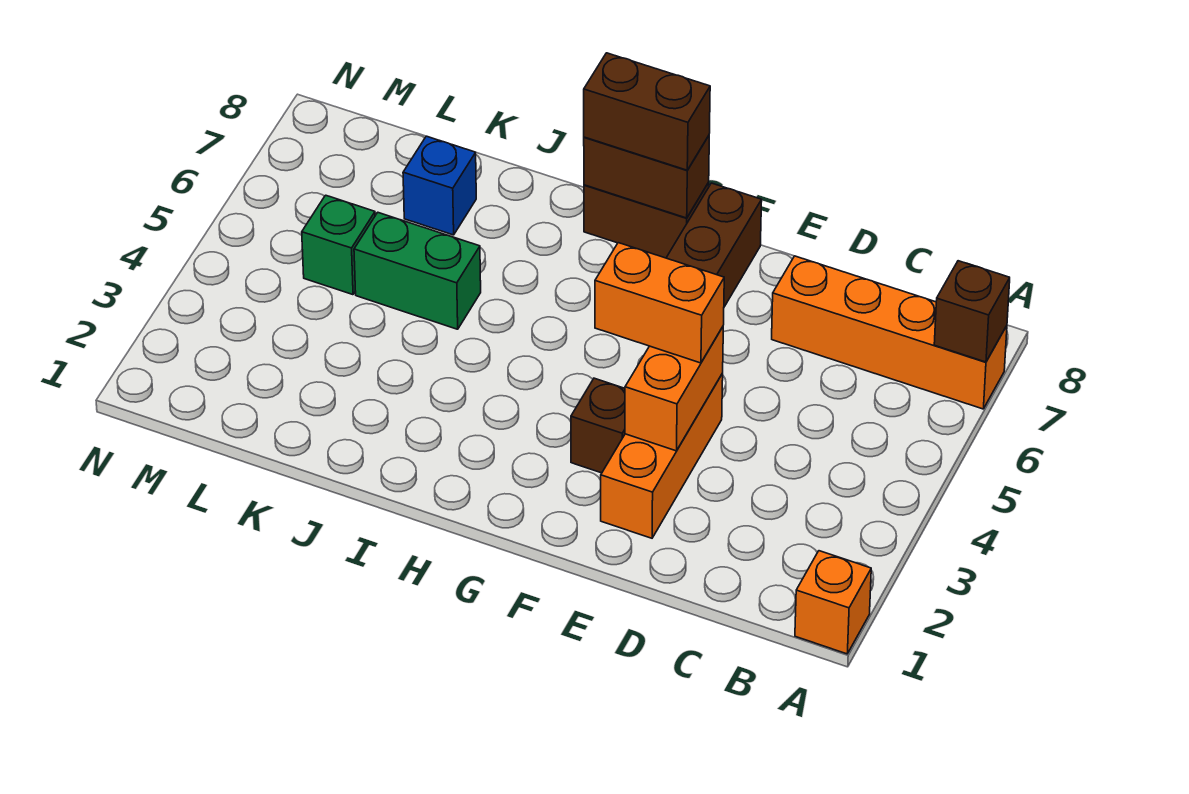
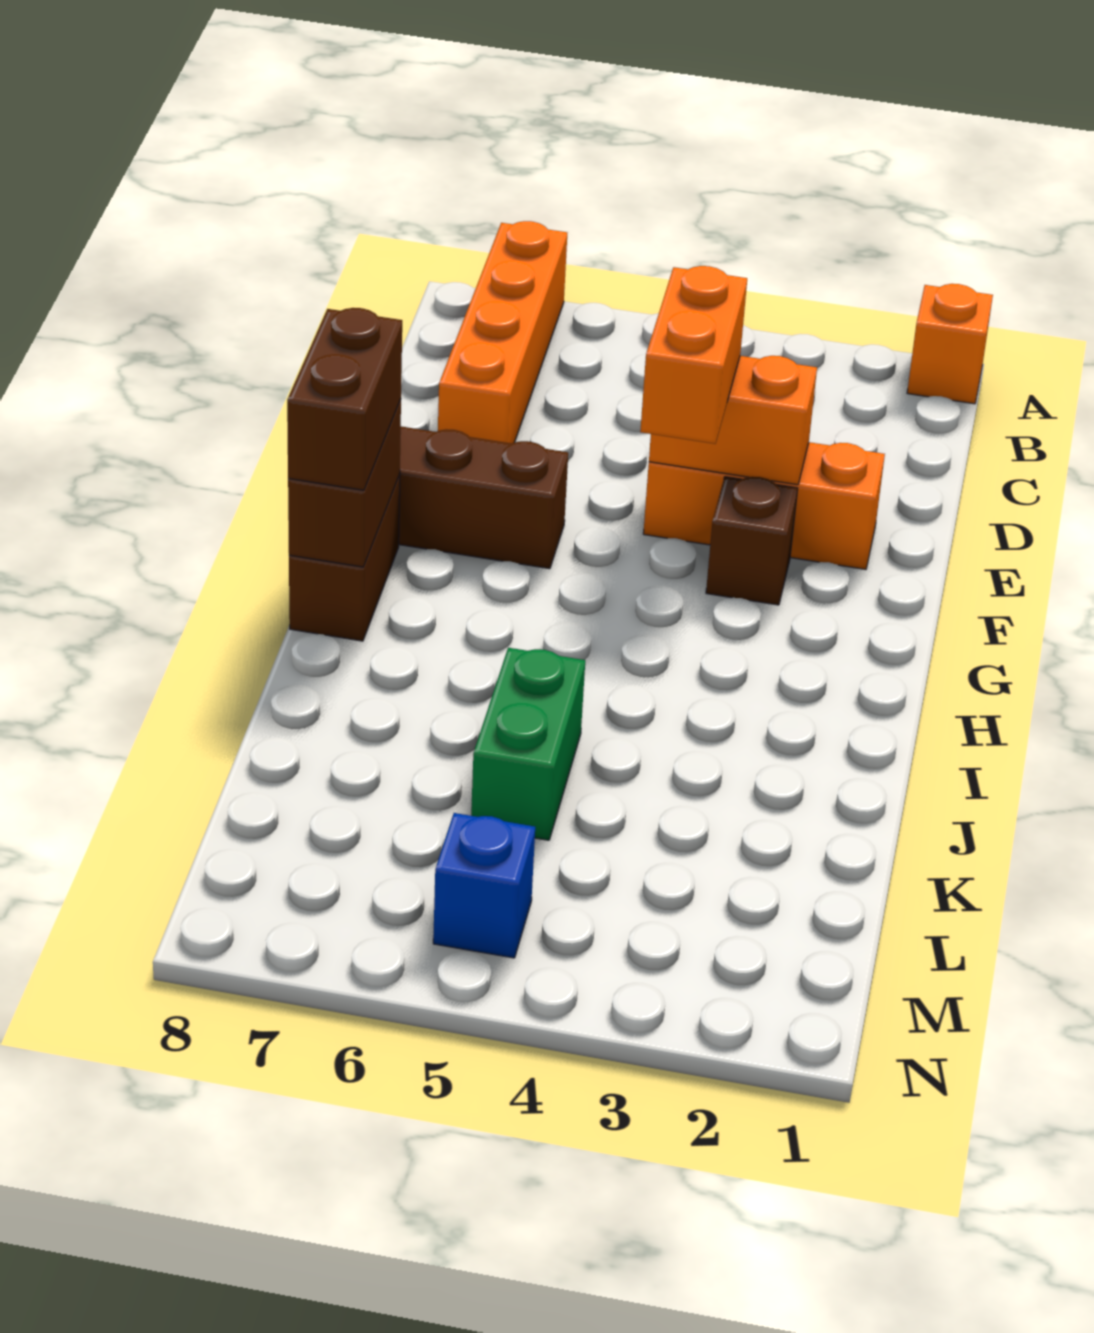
brown brick A7 level 2 -> none
blue brick K7 level 1 -> blue brick M5 level 1
green brick L5 level 1 -> none

